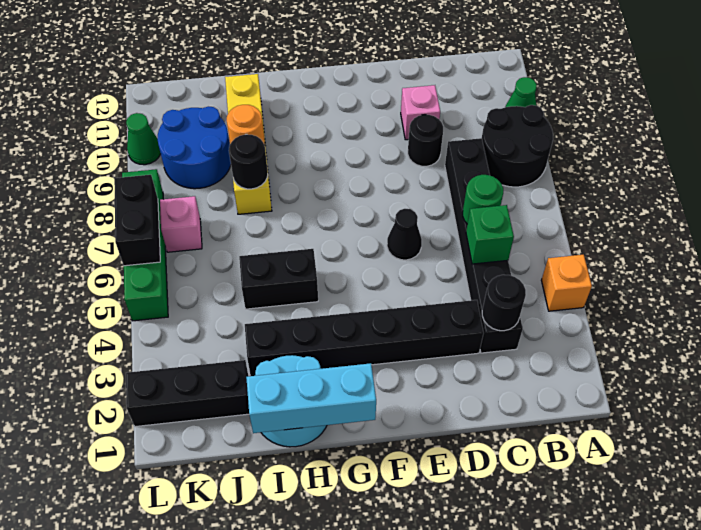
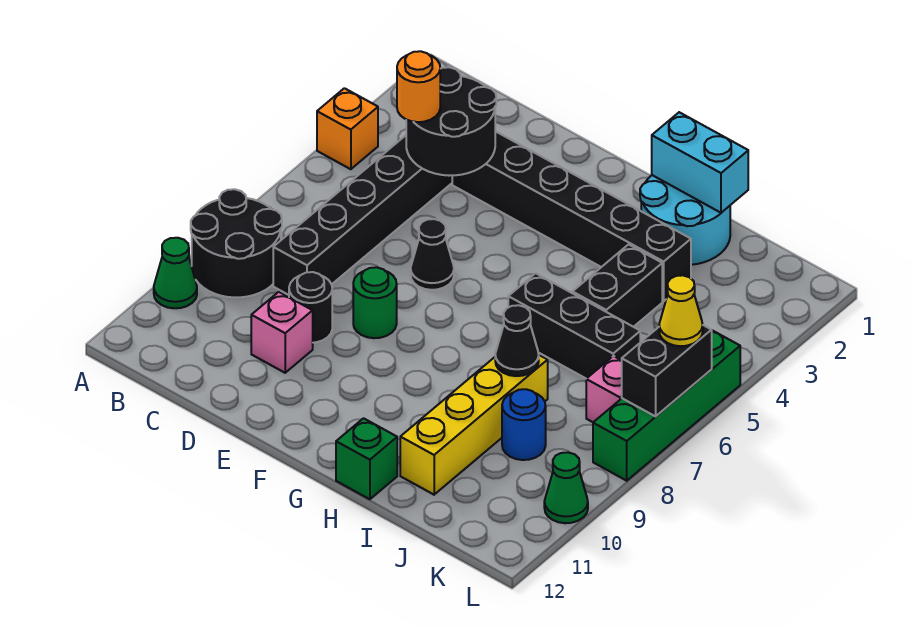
black round brick C3 level 2 -> black round brick C3:D4 level 2
green brick C5 level 2 -> green brick H12 level 1
green round brick C6 level 2 -> green round brick E8 level 1
cyan brick G1:I1 level 2 -> cyan brick H1:I1 level 2
black brick H5:I5 level 1 -> black brick I4:I5 level 1
black round brick I8 level 2 -> black cone I8 level 2
orange round brick I9 level 2 -> orange round brick C4 level 3
black brick J2:L2 level 1 -> black brick H6:J6 level 1
blue round brick J9:K10 level 1 -> blue round brick J9 level 1
none -> yellow cone L6 level 3

